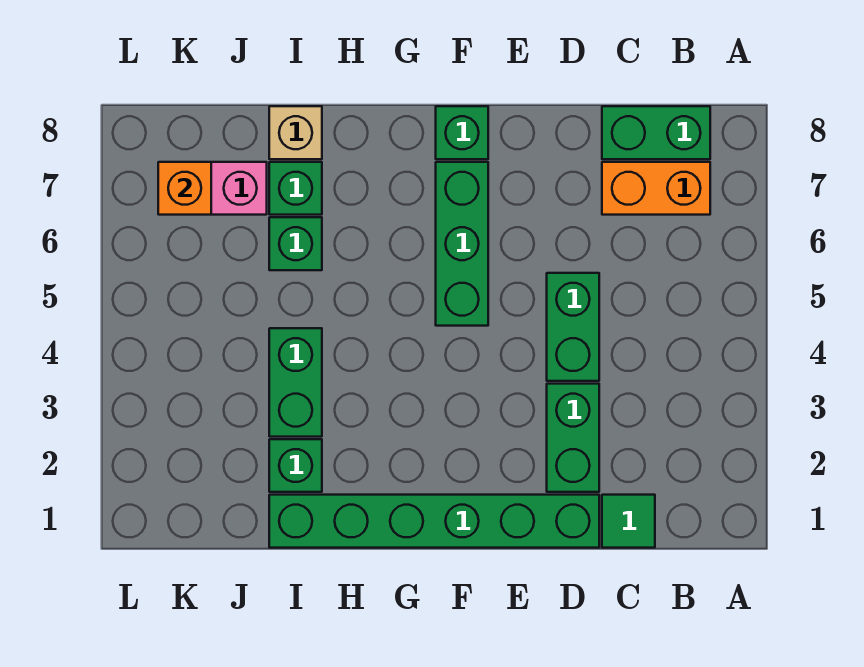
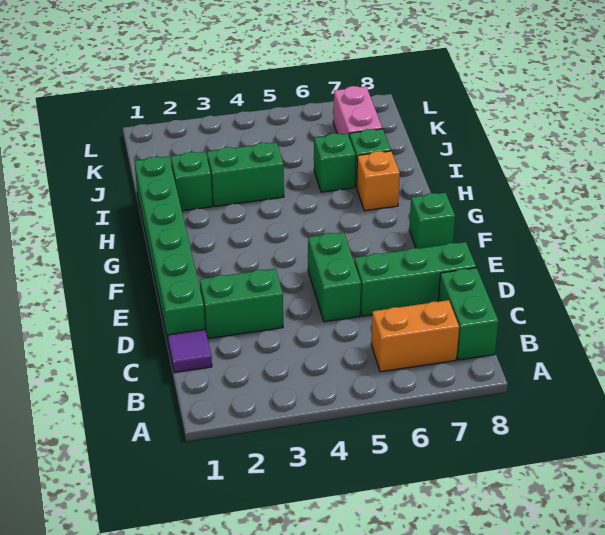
orange brick B7:C7 level 1 -> orange brick B6:B7 level 1
green tile C1 level 1 -> purple tile C1 level 1
green brick D4:D5 level 1 -> green brick D5:E5 level 1
green brick F5:F7 level 1 -> green brick D6:D8 level 1
tan brick I8 level 1 -> none
orange brick K7 level 2 -> orange brick H7 level 1

